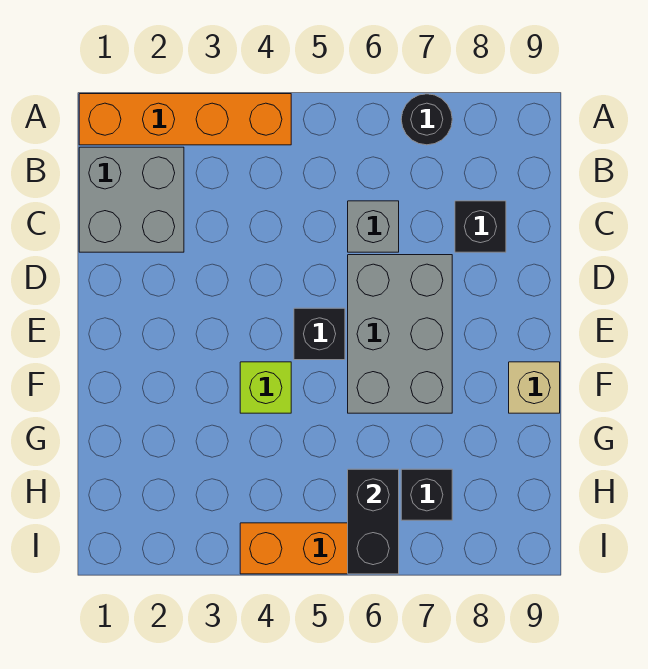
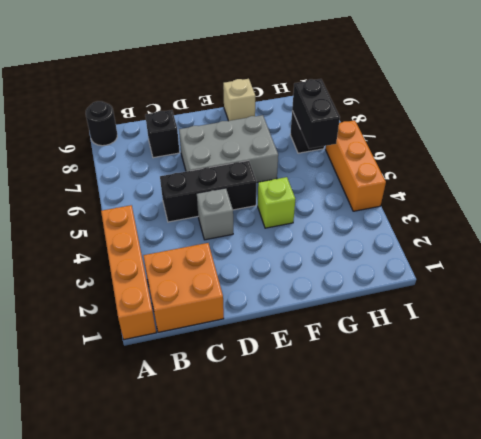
black round brick A7 level 1 -> black round brick A9 level 1
grey brick B1:C2 level 1 -> orange brick B1:C2 level 1
grey brick C6 level 1 -> grey brick D4 level 1
black brick E5 level 1 -> black brick C5:E5 level 1
black brick H6:I6 level 2 -> black brick H6:H7 level 2

